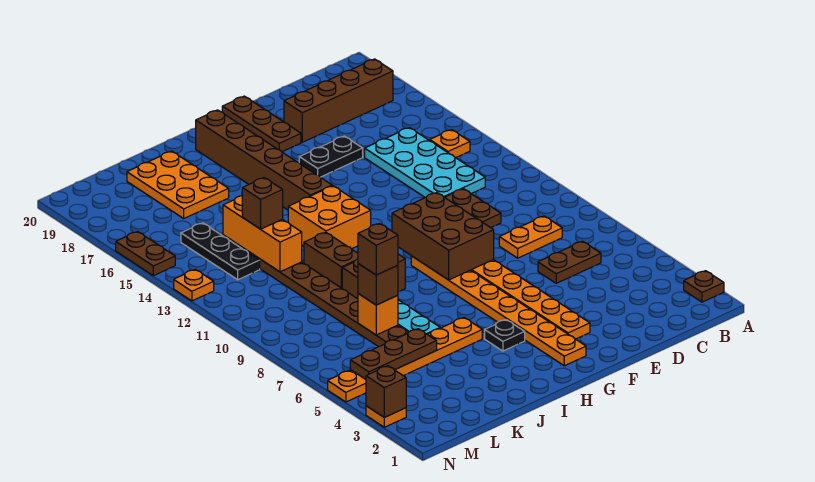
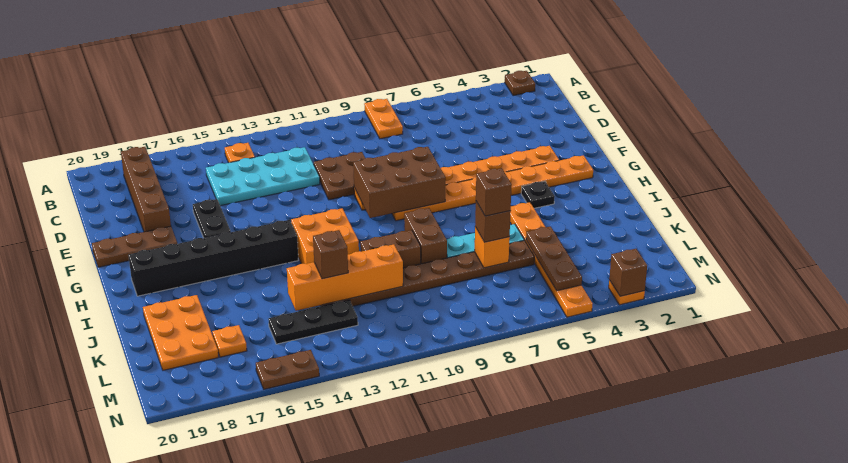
brown plate C6:D6 level 1 -> none
orange plate C8:D8 level 1 -> orange plate A8:B8 level 1
brown brick H14:H19 level 1 -> black brick H14:H19 level 1
orange plate J17:K19 level 1 -> orange plate J18:L19 level 1
orange brick K12:K14 level 2 -> orange brick K11:K14 level 2
orange plate N13 level 1 -> orange plate L17 level 1

